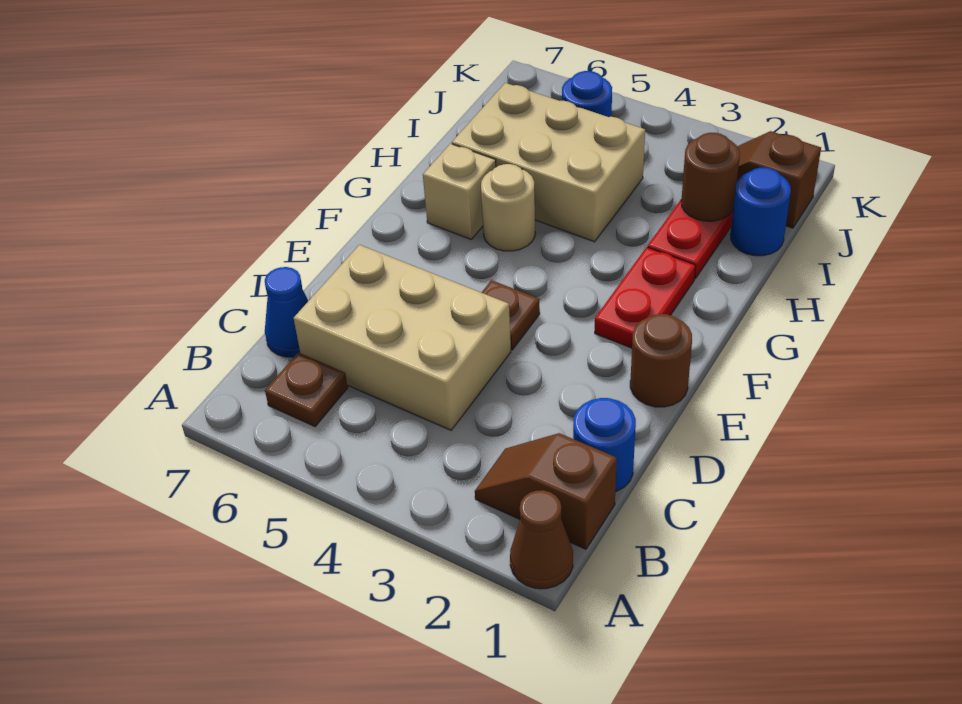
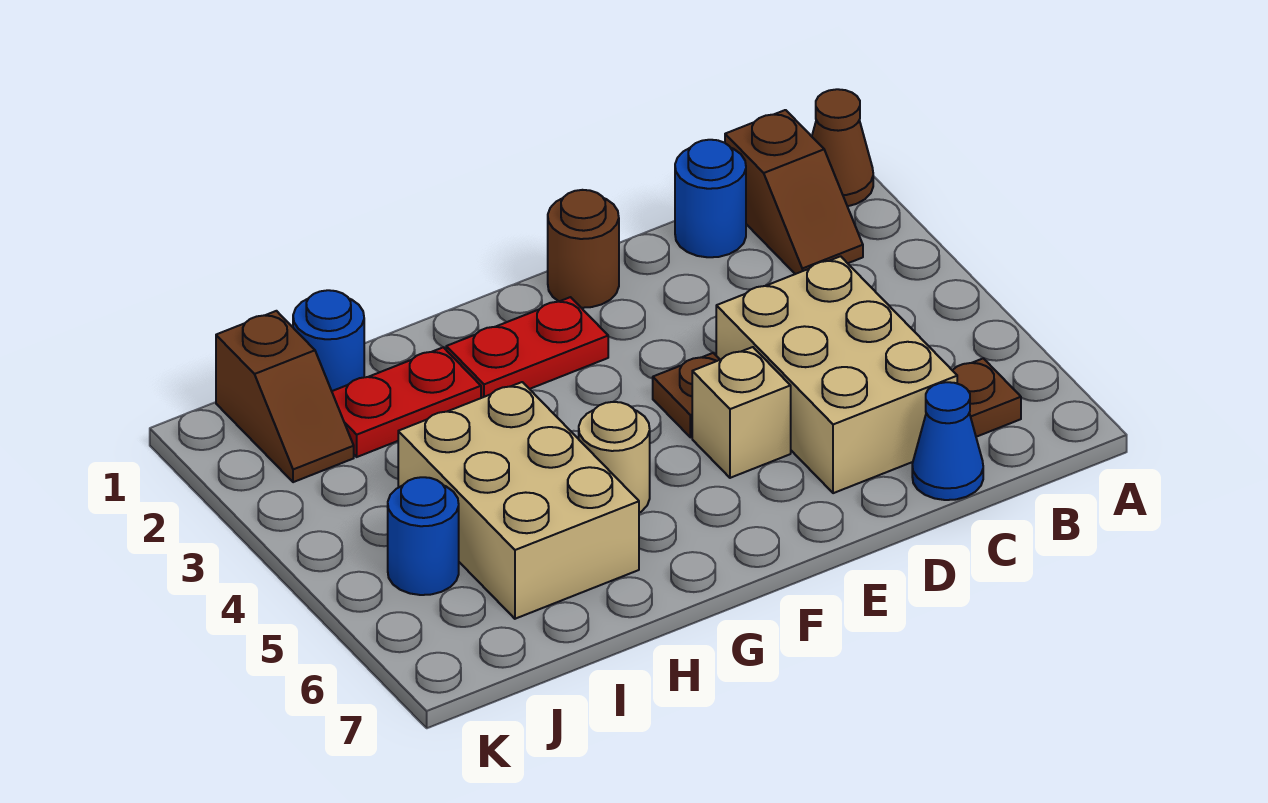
tan brick G6 level 1 -> tan brick E5 level 1
brown round brick I2 level 2 -> none

